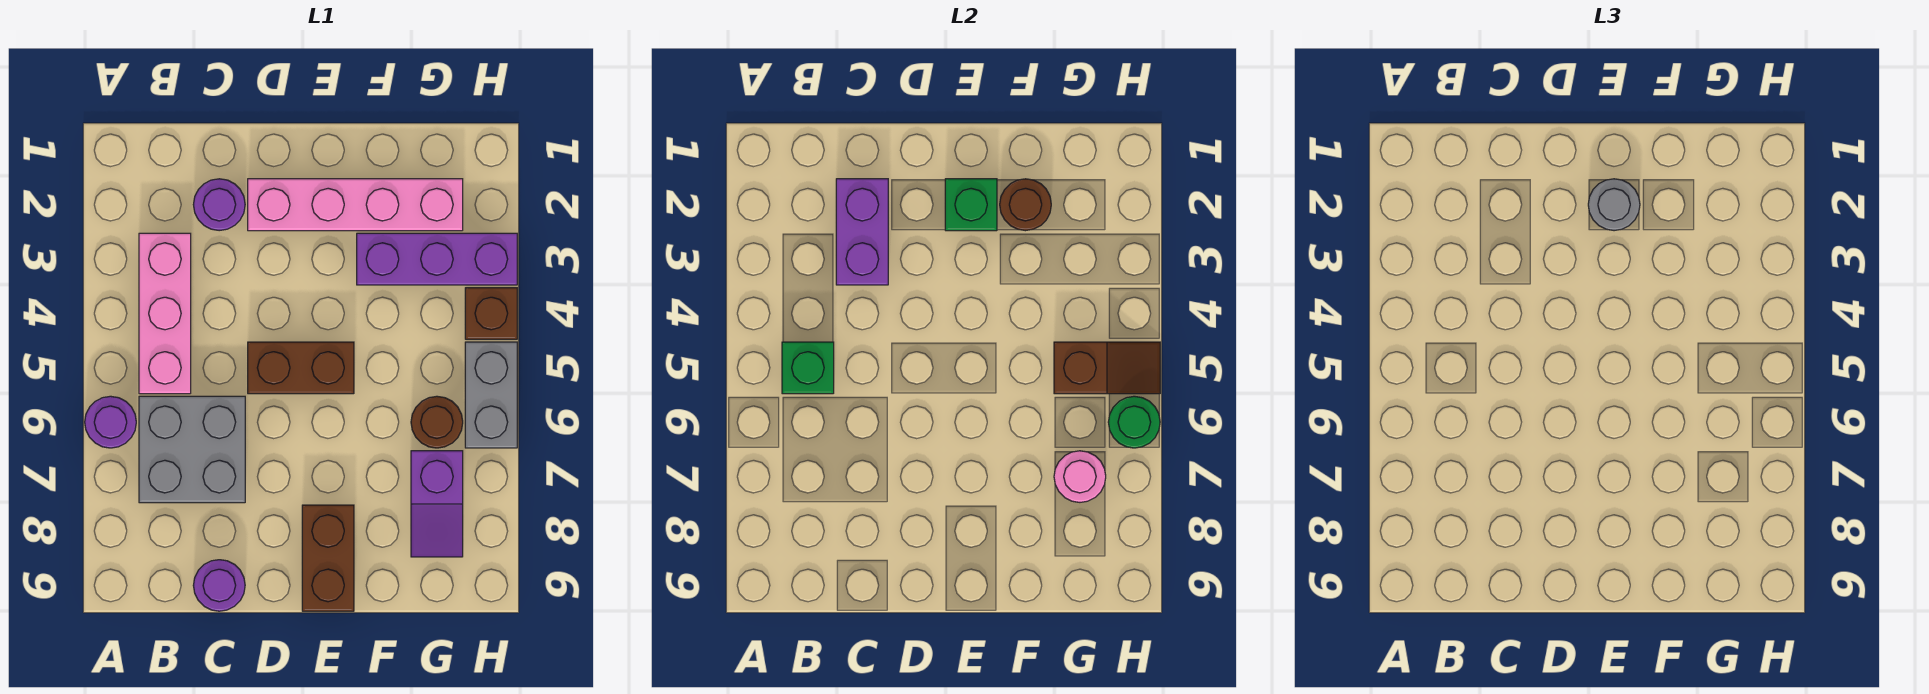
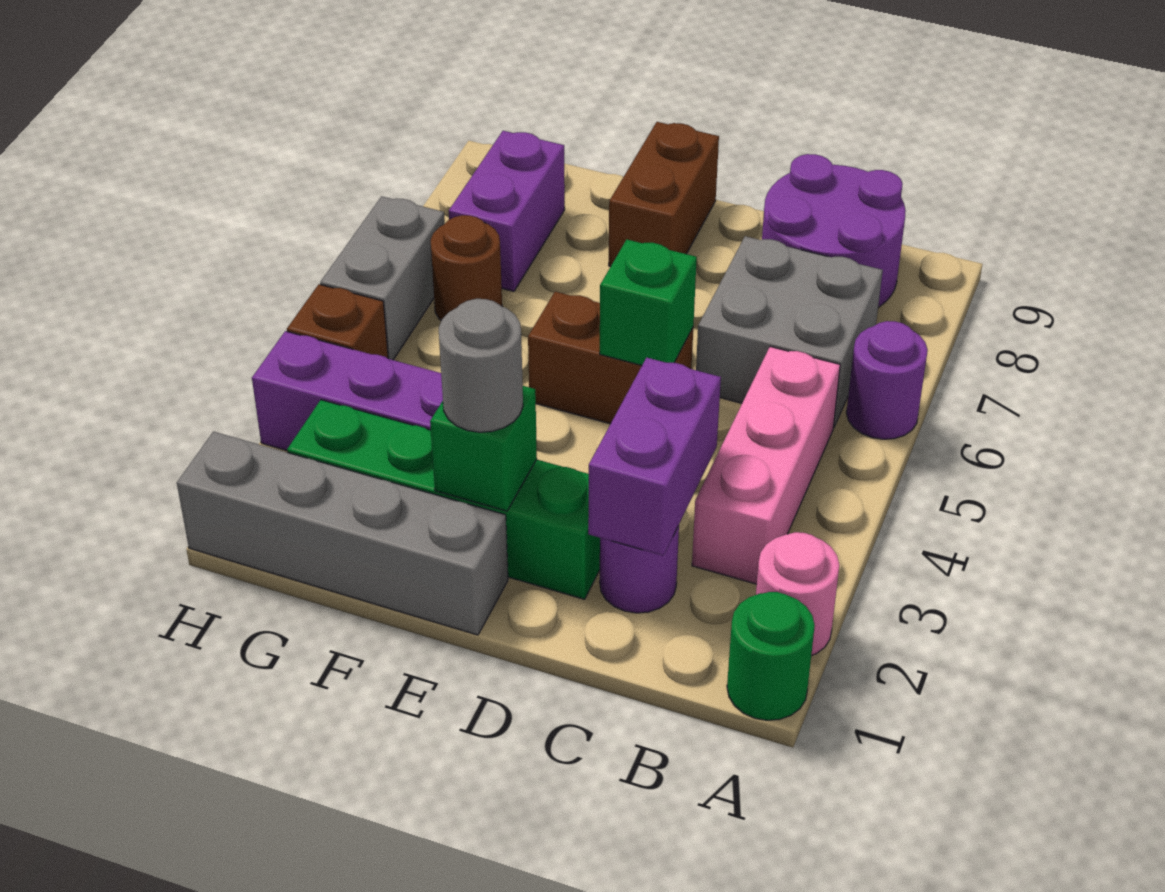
green brick B5 level 2 -> green brick D5 level 2
purple round brick C9 level 1 -> purple round brick B8:C9 level 1
pink brick D2:G2 level 1 -> green brick D2:G2 level 1
none -> grey brick E1:H1 level 1
brown round brick F2 level 2 -> none
brown slope G5:H5 level 2 top G -> none
purple slope G7:G8 level 1 top 7 -> purple brick G7:G8 level 1
pink round brick G7 level 2 -> pink round brick A2 level 1
green round brick H6 level 2 -> green round brick A1 level 1

